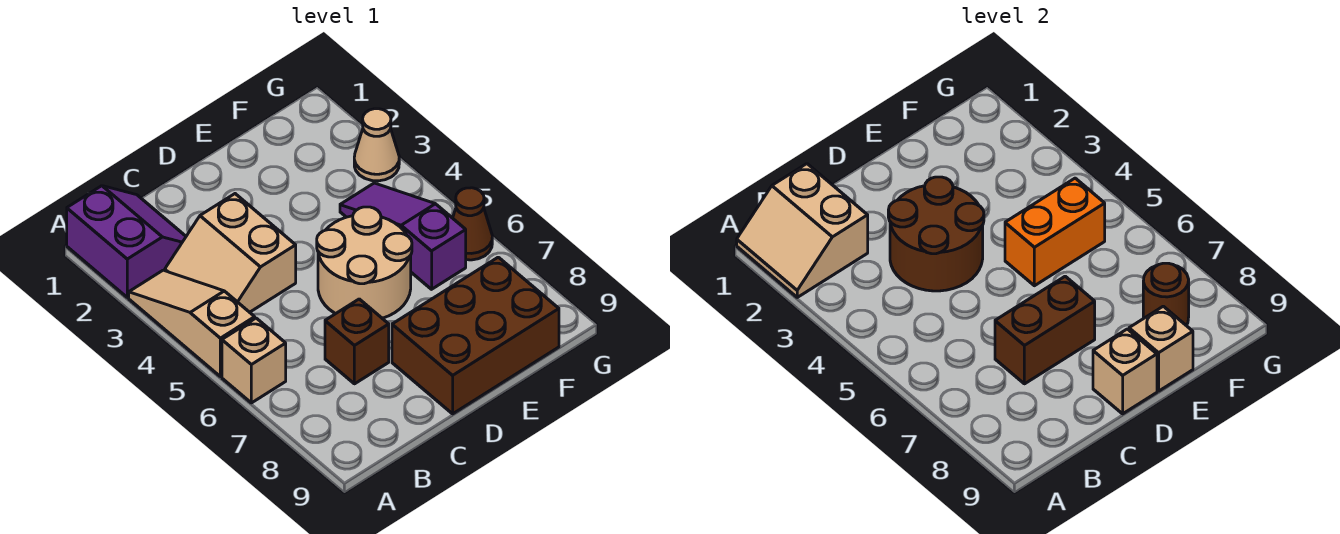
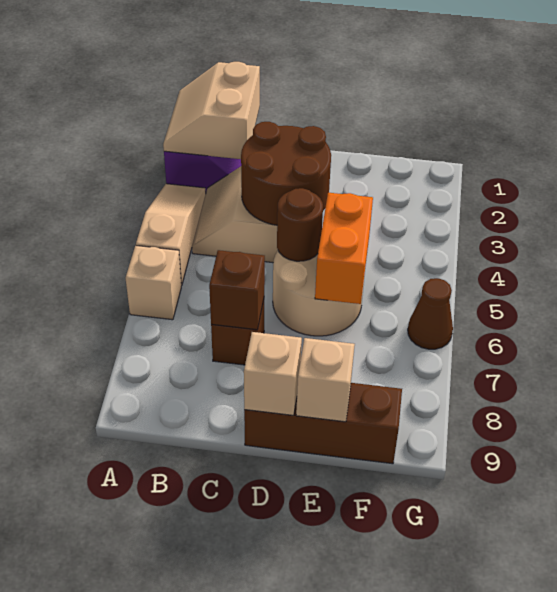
brown brick C7:D7 level 2 -> brown brick C7 level 2
brown brick D8:F9 level 1 -> brown brick D9:F9 level 1
orange brick E5:F5 level 2 -> orange brick E5:E6 level 2
purple slope F4:F6 level 1 top 6 -> none
brown round brick F8 level 2 -> brown round brick D5 level 2
tan cone G3 level 1 -> none

